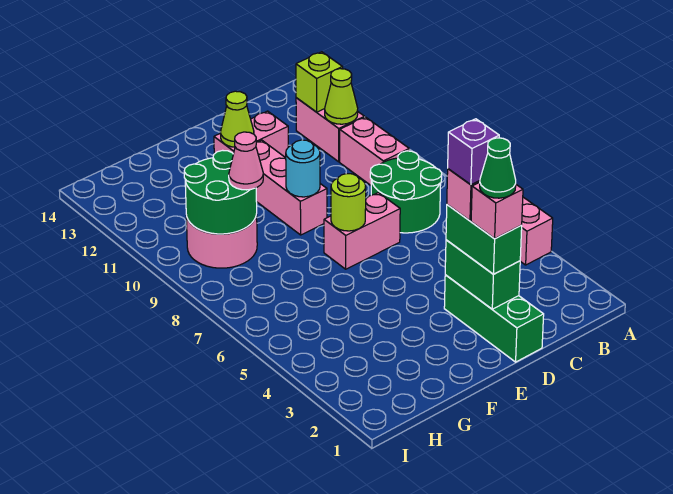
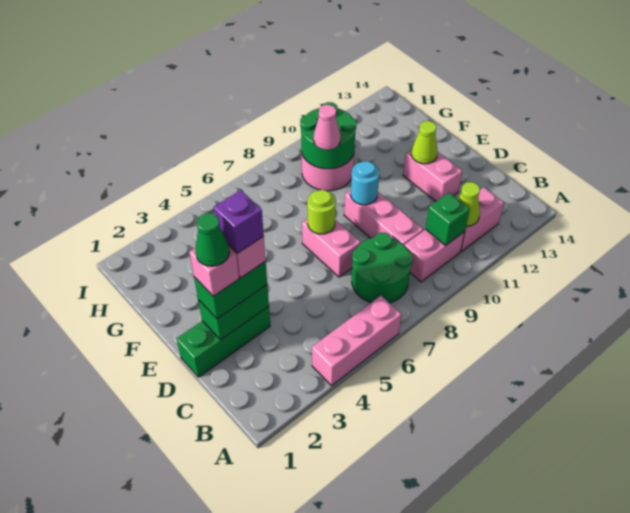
none -> green brick B10 level 2
lime brick B12 level 2 -> none
pink brick E9:E11 level 1 -> pink brick C9:E9 level 1

